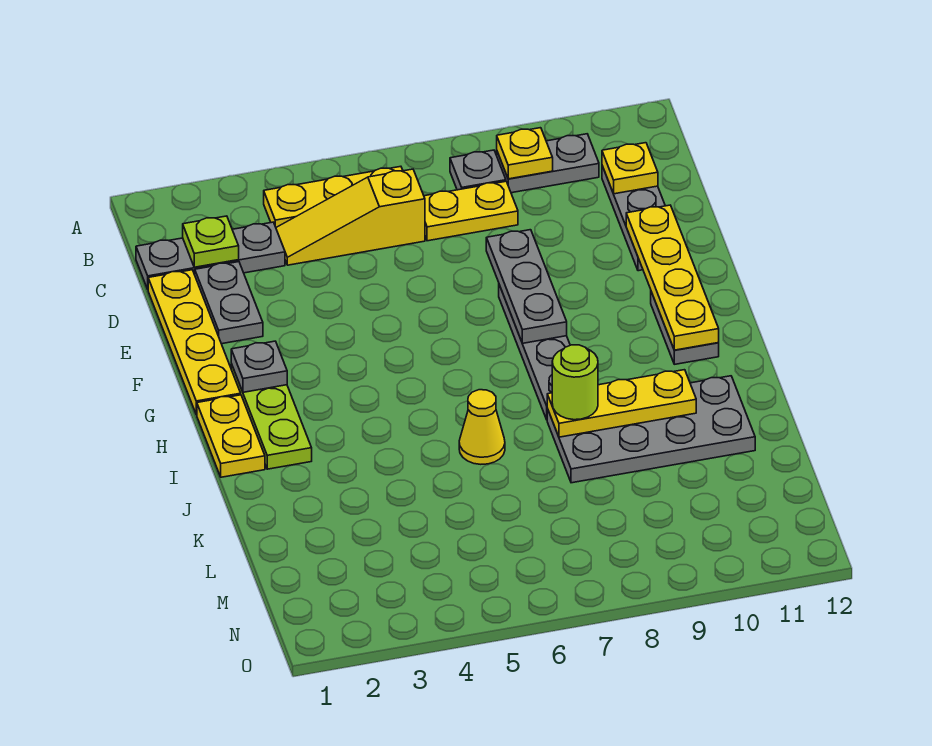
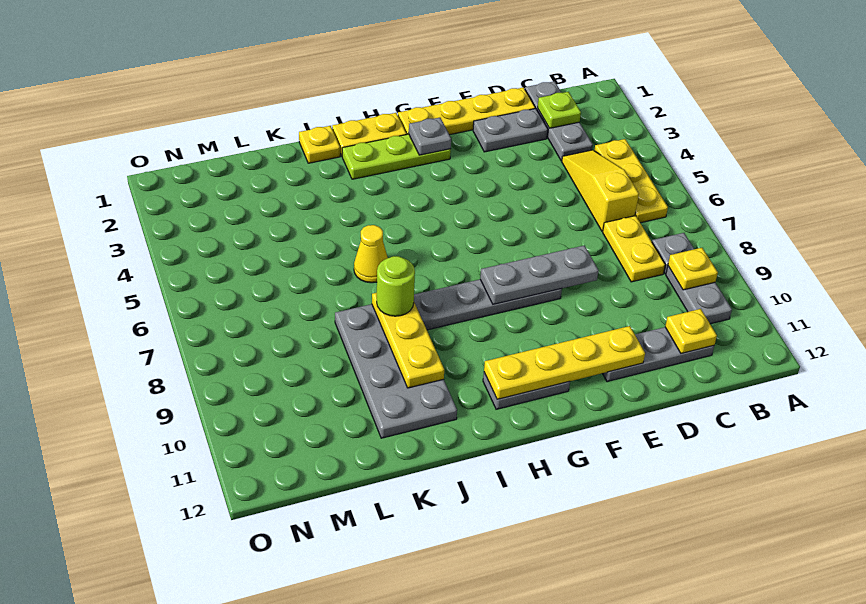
none -> yellow plate J1 level 1

